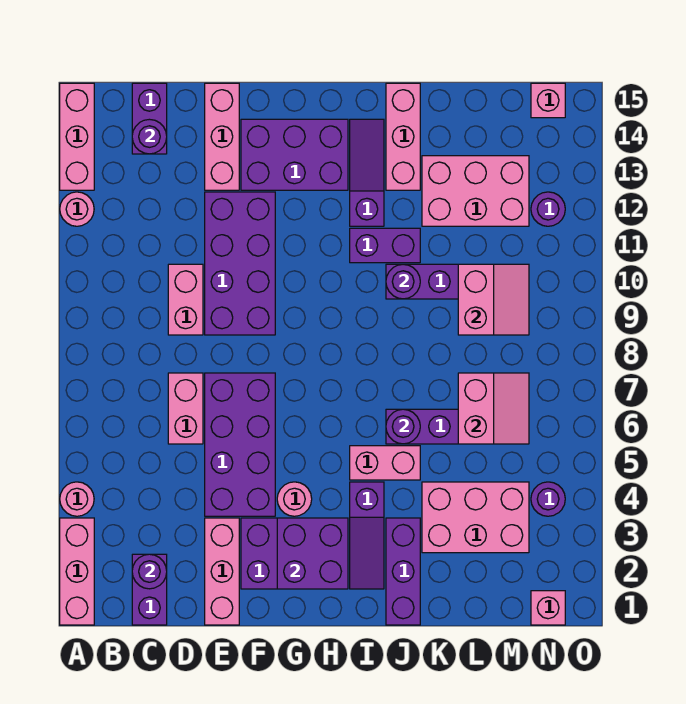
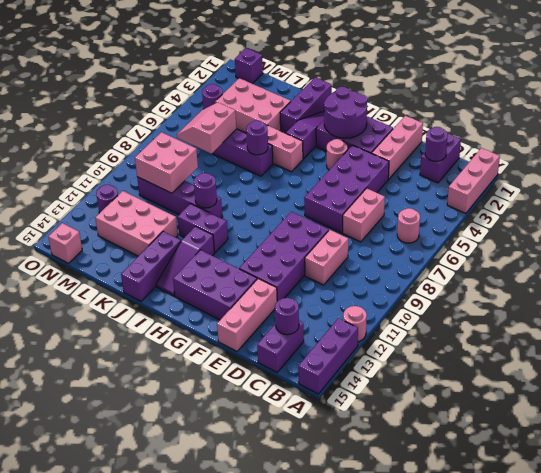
pink round brick A4 level 1 -> pink round brick B6 level 1
pink brick A13:A15 level 1 -> purple brick A13:A15 level 1
purple brick G2:H3 level 2 -> purple round brick G2:H3 level 2
pink brick J13:J15 level 1 -> purple brick J13:J15 level 1
pink slope L9:M10 level 2 top L -> pink brick L9:M10 level 2
pink brick N1 level 1 -> purple brick N1 level 1

